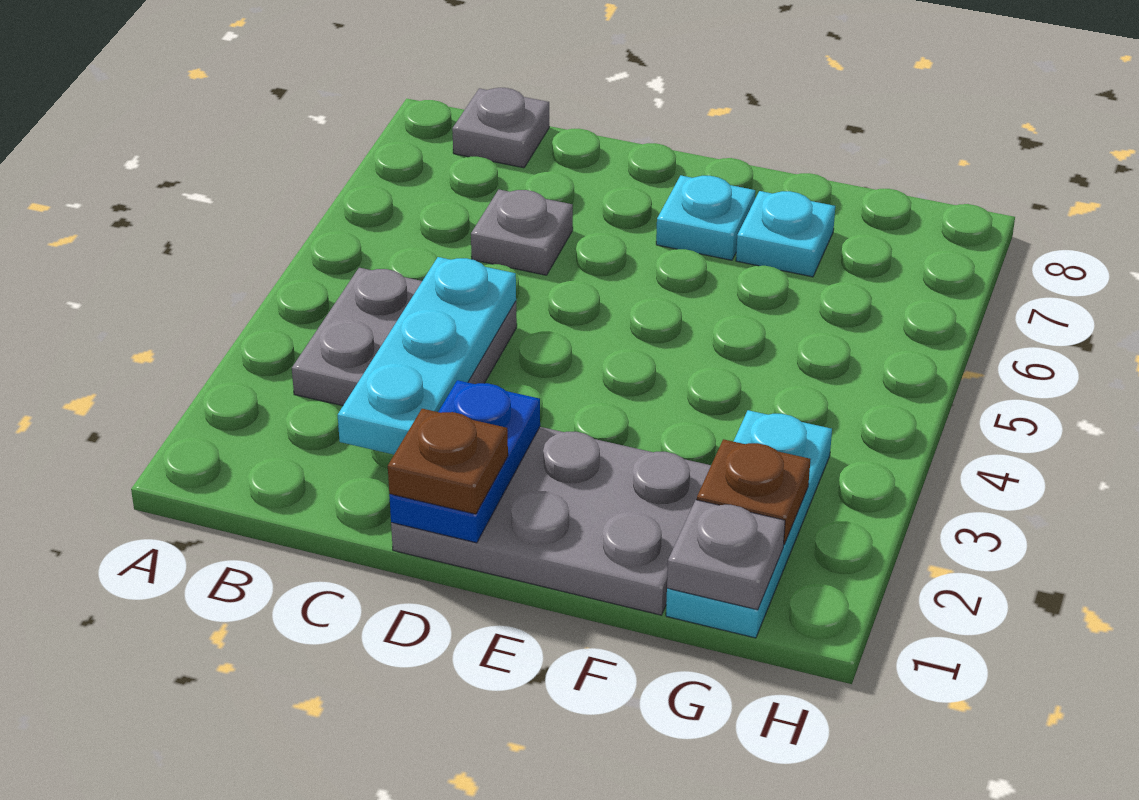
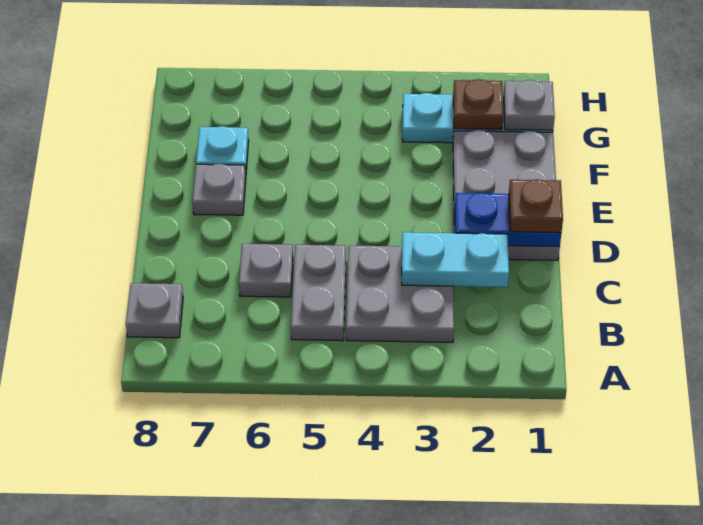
none -> grey plate B5:C5 level 1
cyan plate C2:C4 level 2 -> cyan plate C2:C3 level 2
cyan plate E7 level 1 -> grey plate E7 level 1

